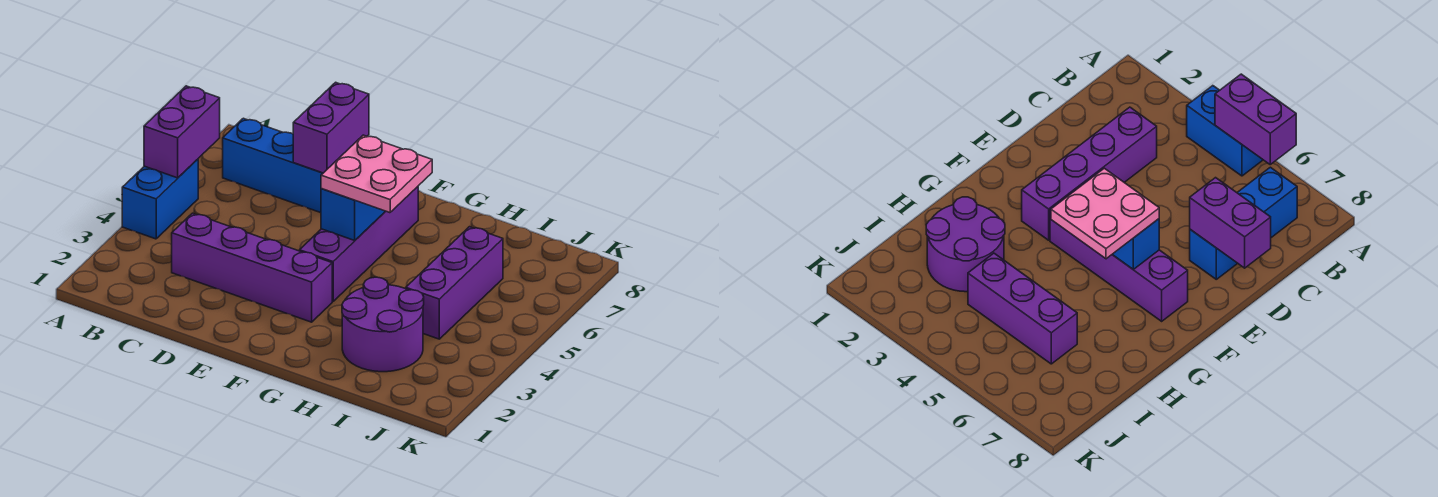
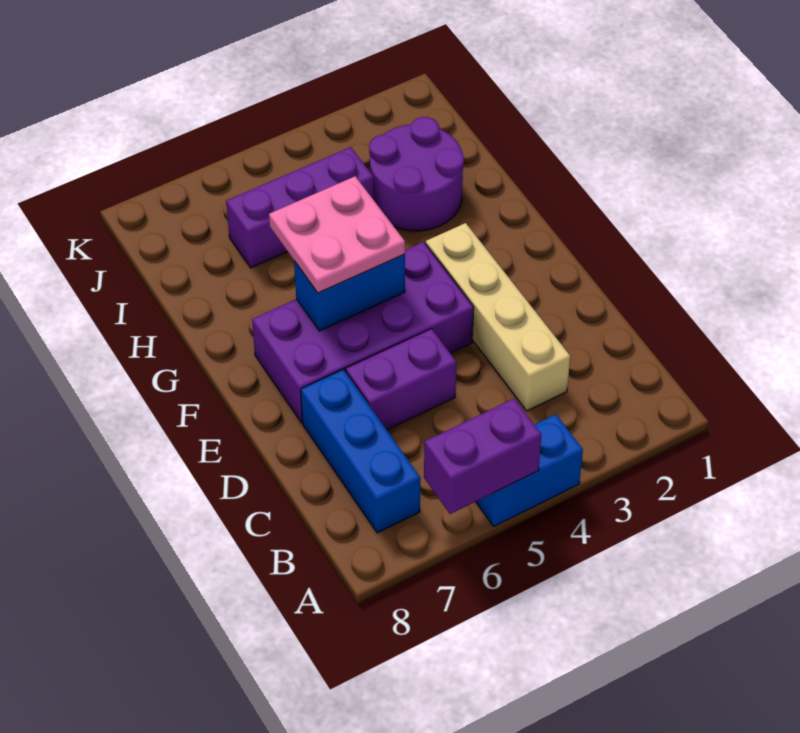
purple brick C3:F3 level 1 -> tan brick C3:F3 level 1
purple brick D7:D8 level 2 -> purple brick D5:D6 level 1
purple brick F4:F7 level 1 -> purple brick E4:F7 level 1

